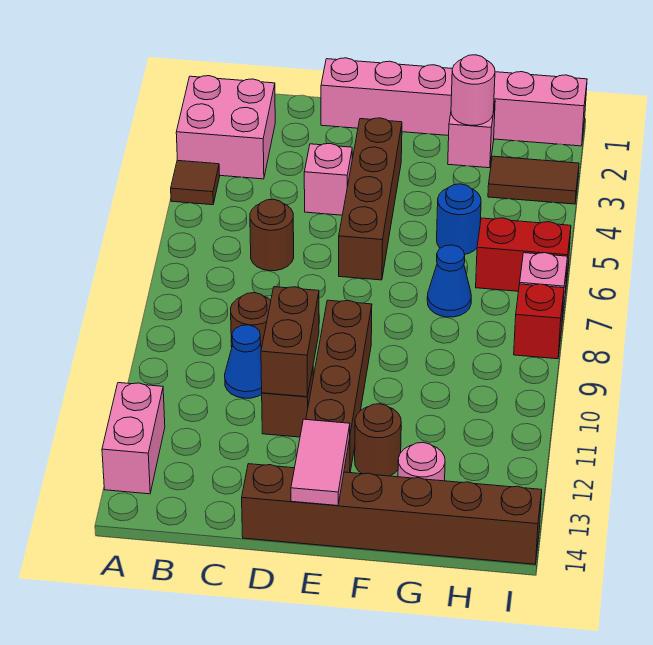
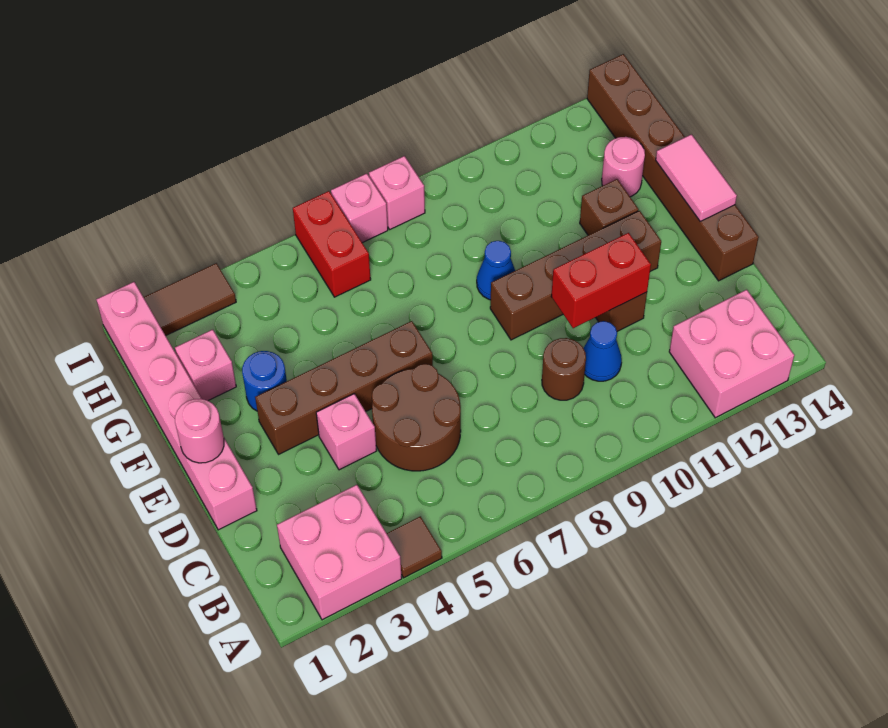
pink brick A12:A13 level 1 -> pink brick A12:B13 level 1
brown round brick C6 level 1 -> brown round brick C5:D6 level 1
brown brick D10:D11 level 2 -> red brick D10:D11 level 2
pink tile E13:E14 level 2 -> pink tile E14:F14 level 2
brown round brick F12 level 1 -> brown brick F12 level 1
pink round brick G2 level 2 -> pink round brick E1 level 2
blue round brick G5 level 1 -> blue round brick F3 level 1
blue cone G7 level 1 -> blue cone F9 level 1
brown tile H3:I3 level 1 -> brown tile I2:I3 level 1
red brick I8 level 1 -> pink brick I8 level 1

